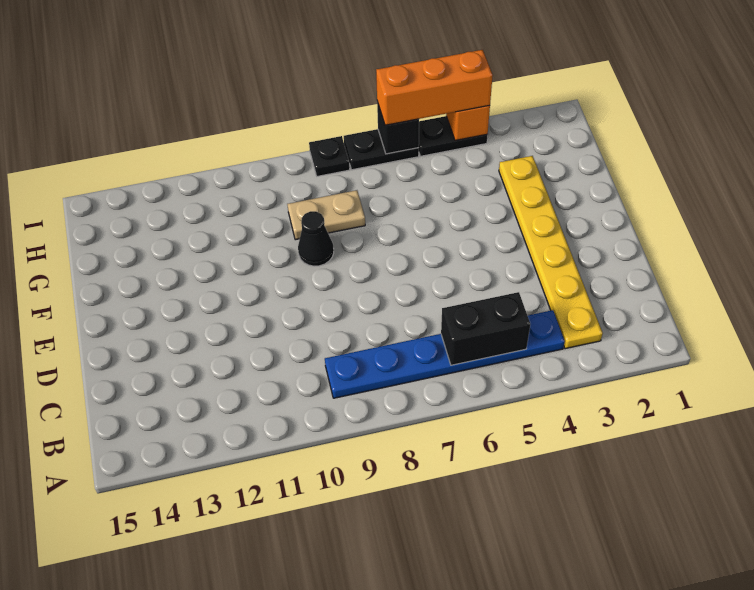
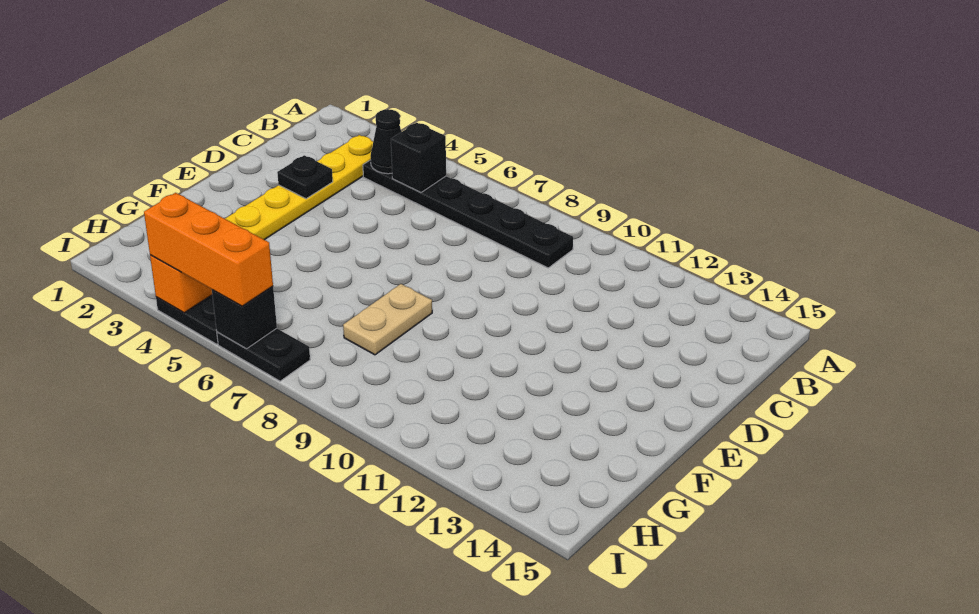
blue plate B4:B9 level 1 -> black plate B4:B9 level 1
black brick B5:B6 level 2 -> black brick B5 level 2
black cone F9 level 1 -> black cone B4 level 2
tan plate G8:G9 level 1 -> tan plate F8:G8 level 1
black plate I8 level 1 -> black plate D3 level 2

